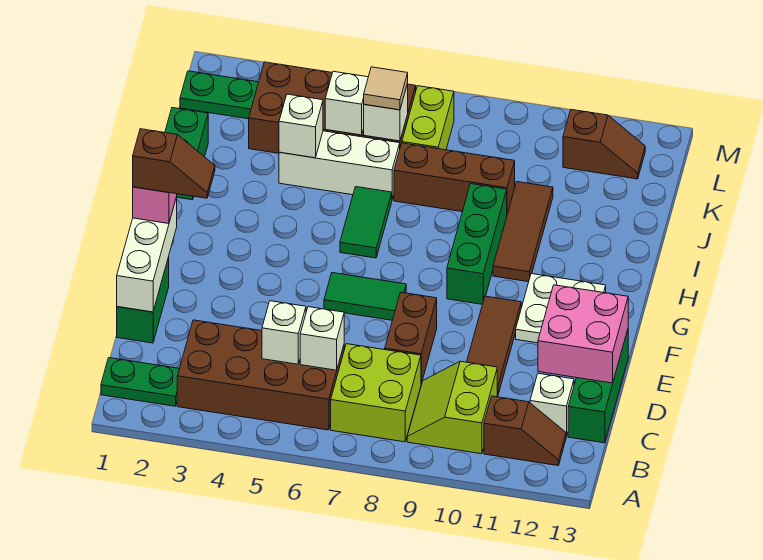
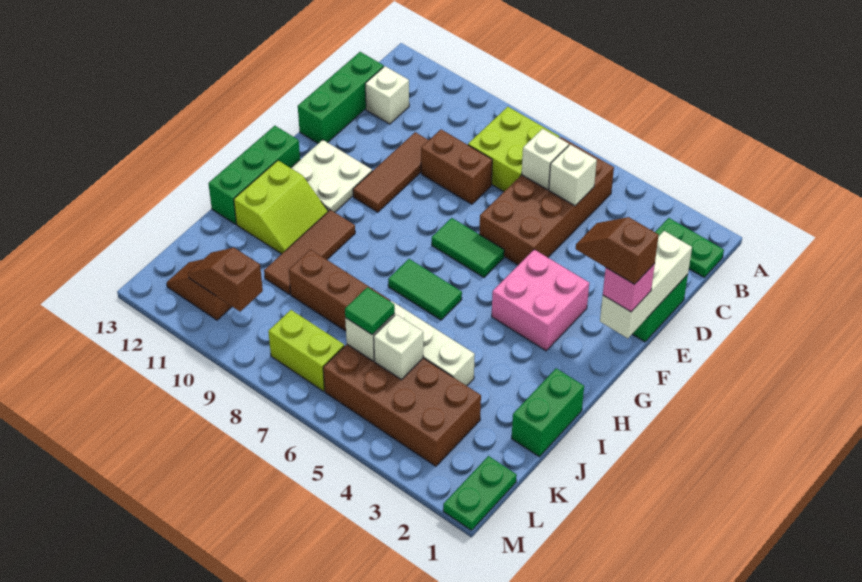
brown brick B3:C6 level 1 -> brown brick B5:E6 level 1
lime slope B9:C10 level 1 top 10 -> lime slope H11:I12 level 1 top 12
brown slope B11:B12 level 1 top 11 -> brown slope L10:L11 level 2 top 10
brown brick D8:E8 level 1 -> brown brick D8:D9 level 1
pink brick D12:E13 level 2 -> pink brick F3:G4 level 1
green brick G9:I9 level 1 -> green brick G13:I13 level 1
green tile H6:I6 level 1 -> green tile H6:H7 level 1
white brick J4 level 2 -> none
tan tile K6 level 3 -> green tile K6 level 3
lime brick K7:L7 level 1 -> lime brick L7:L8 level 1
green plate L1:L2 level 1 -> green plate L1:M1 level 1

